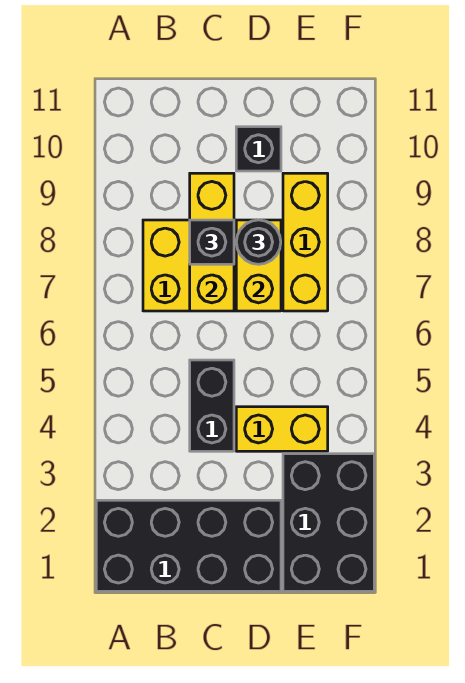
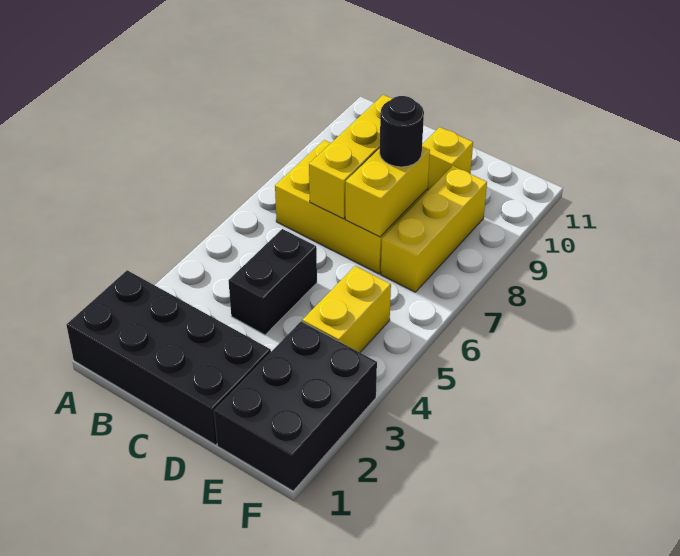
black brick C8 level 3 -> none
yellow brick D4:E4 level 1 -> yellow brick E4:E5 level 1
black brick D10 level 1 -> yellow brick D10 level 1

